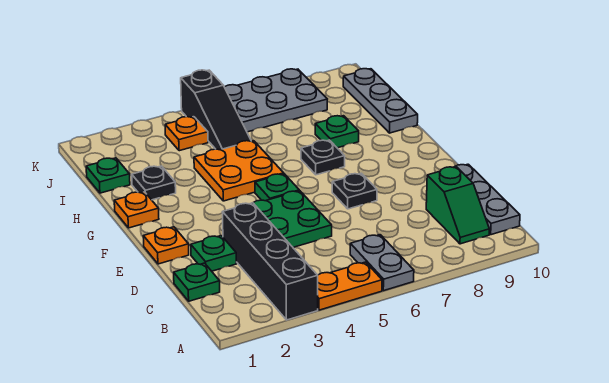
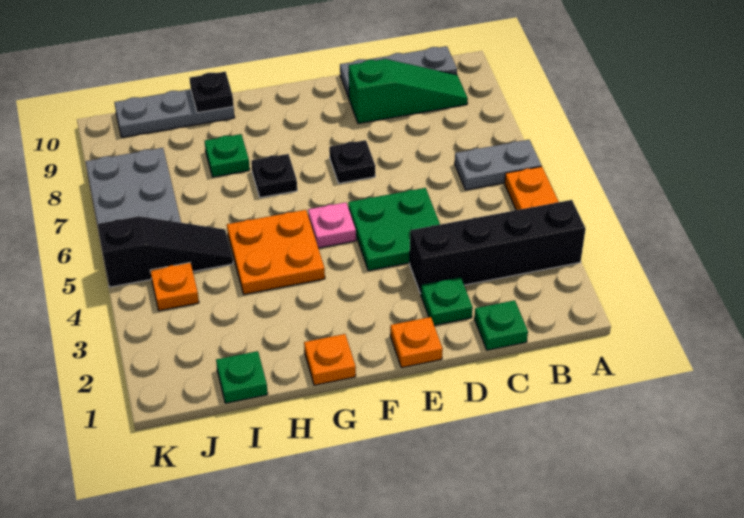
green slope B9:C9 level 1 top C -> green slope B9:D9 level 1 top D
green plate F5 level 1 -> pink plate F5 level 1
black plate H2 level 1 -> black plate H10 level 2

